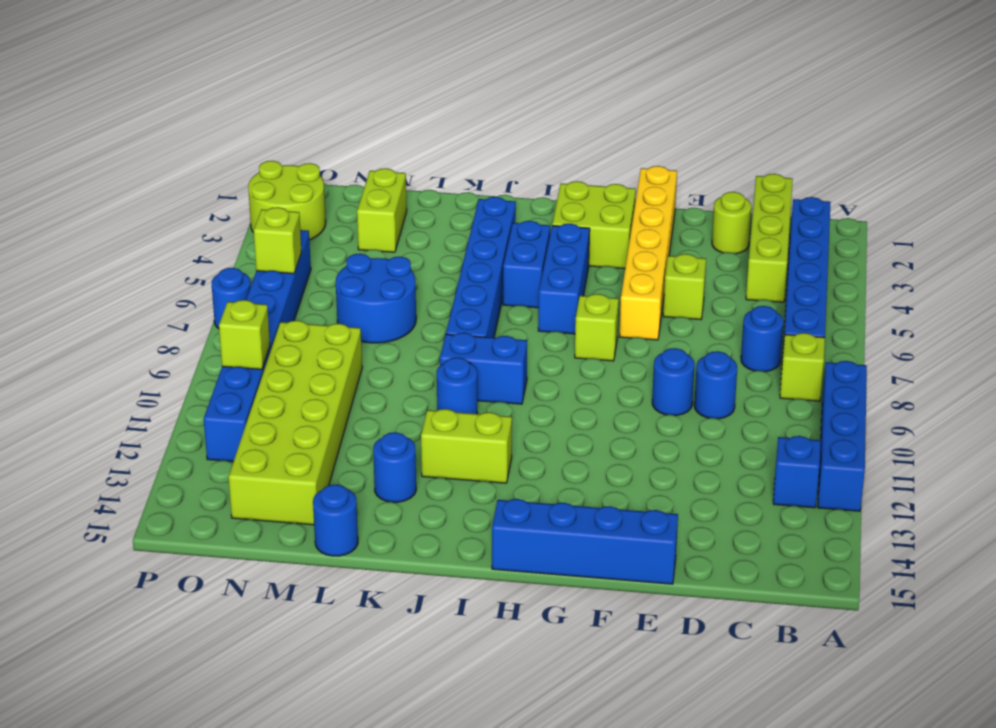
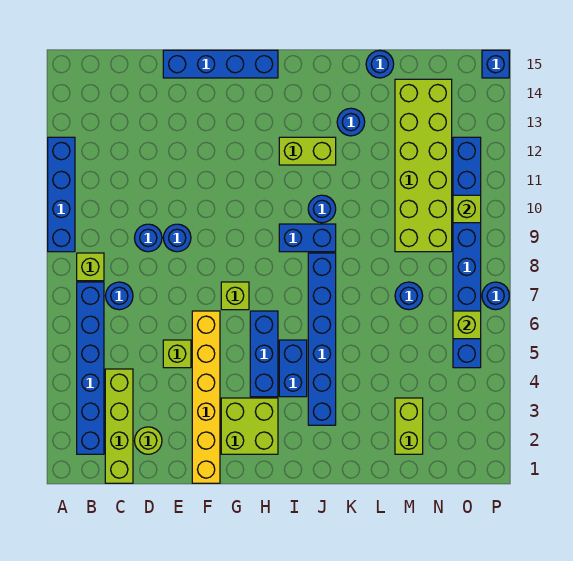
blue brick B12 level 1 -> blue brick P15 level 1
blue round brick L6:M7 level 1 -> blue round brick M7 level 1
lime round brick O2:P3 level 1 -> none

